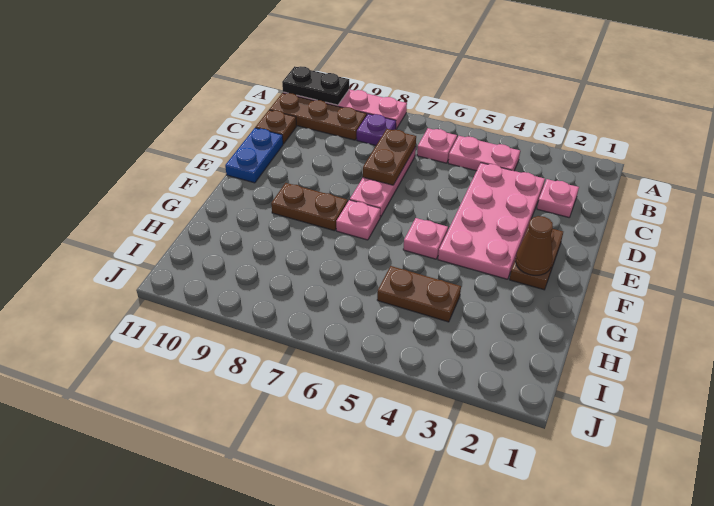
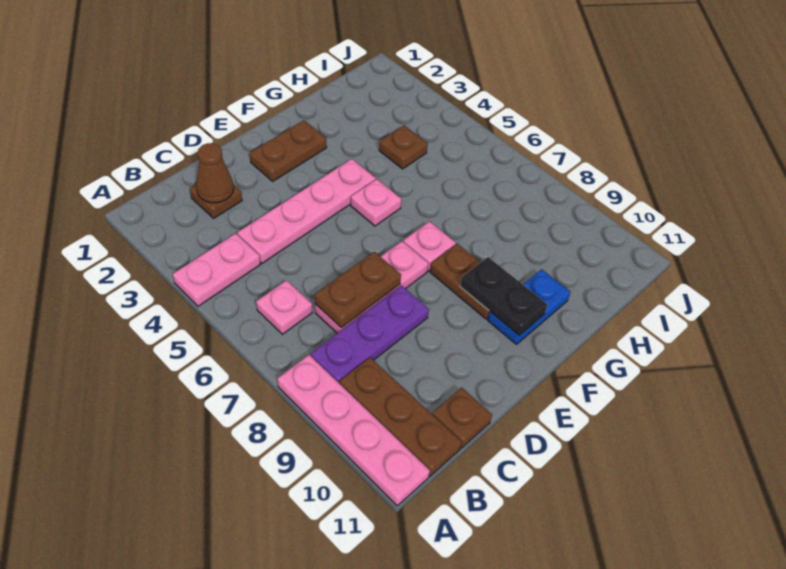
black plate A10:A11 level 2 -> black plate F9:F10 level 2
pink plate B4:B5 level 1 -> pink plate A4:B4 level 1
purple plate B8 level 1 -> purple plate B8:D8 level 1
pink plate C2 level 1 -> brown plate C2 level 1
pink plate C3:F4 level 1 -> pink plate C4:F4 level 1
blue plate D11:E11 level 1 -> blue plate F10:G10 level 1
brown cone F2 level 2 -> brown cone C2 level 2
brown plate H4:H5 level 1 -> brown plate H4 level 1

